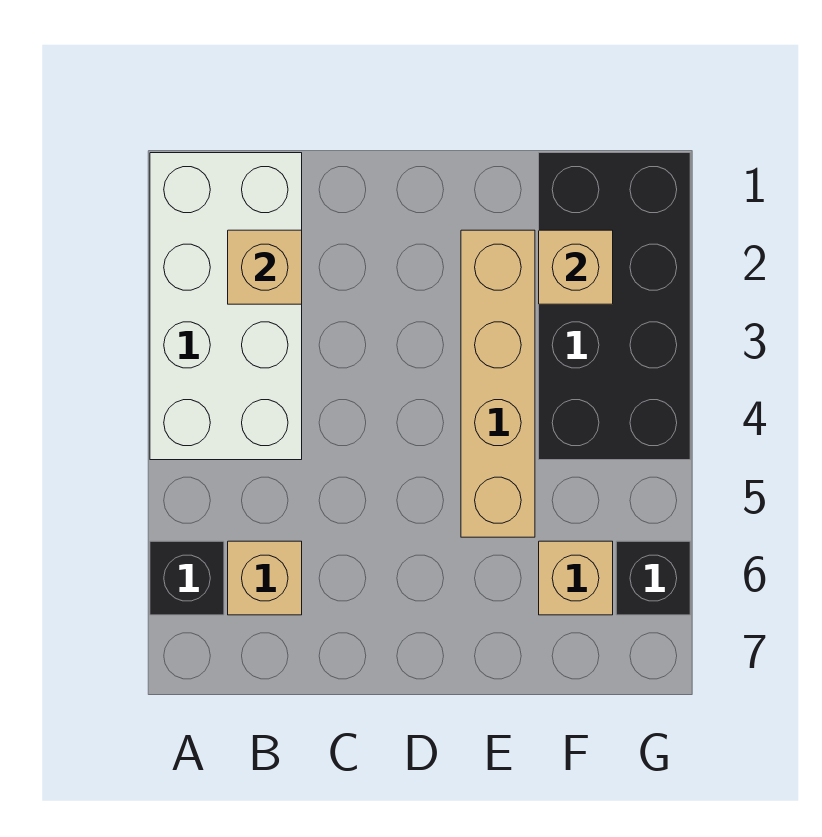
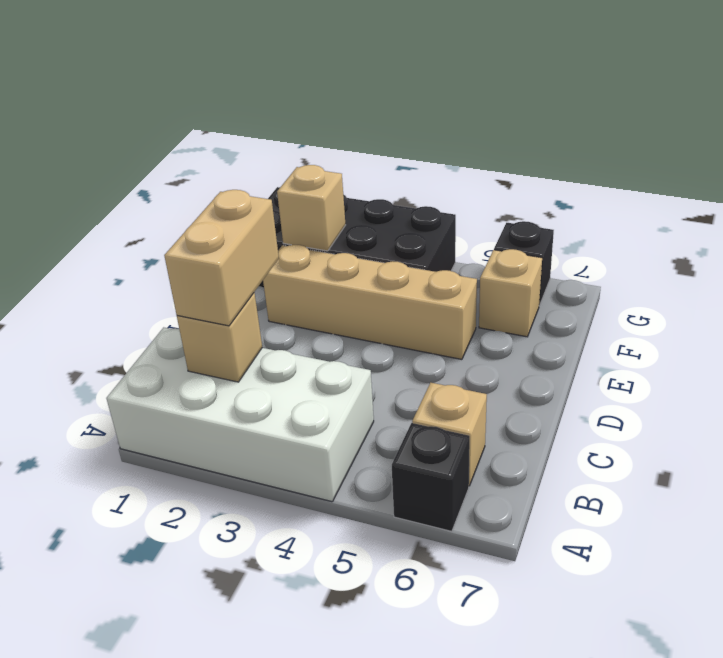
none -> tan brick B2:C2 level 3

